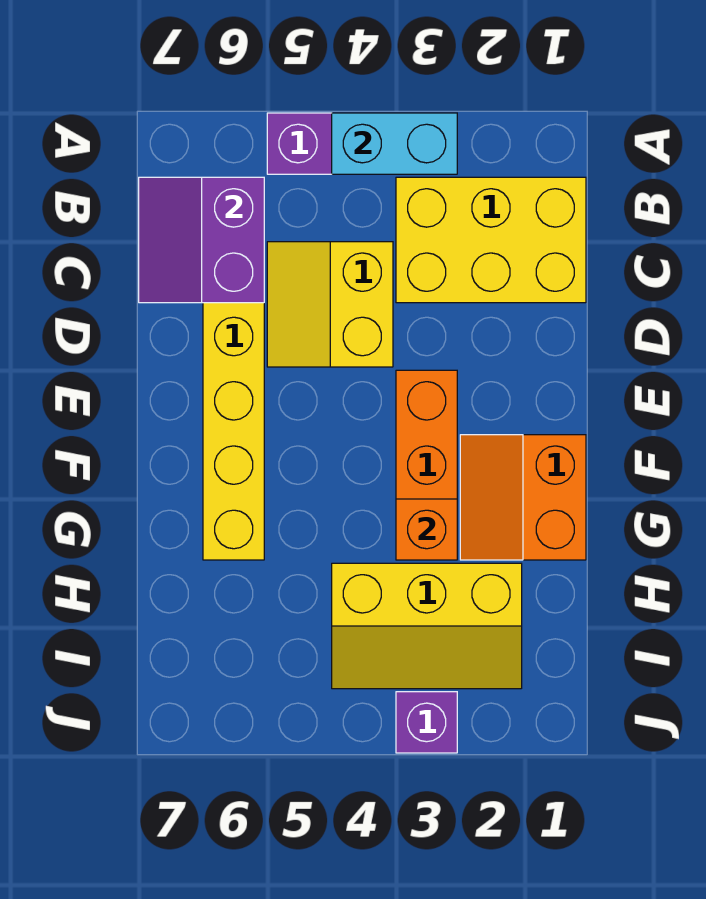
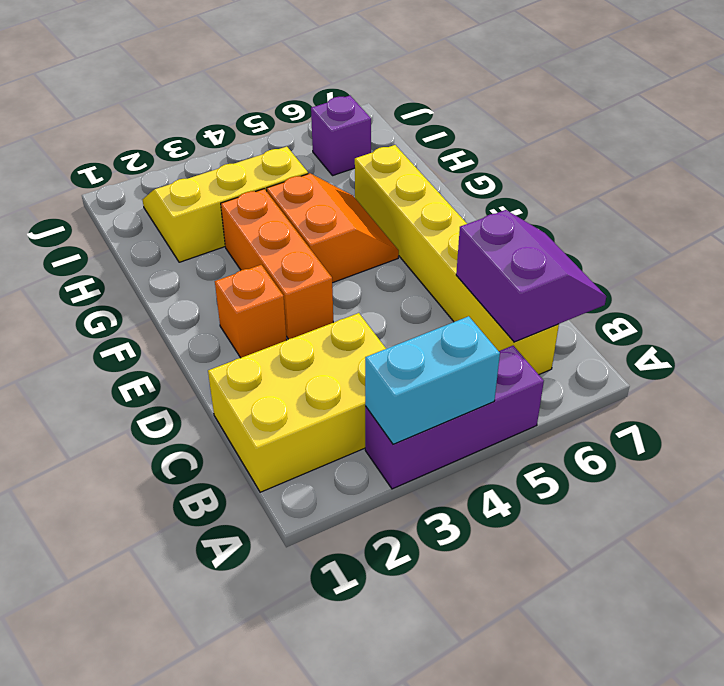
yellow slope C4:D5 level 1 top 4 -> none
orange slope F1:G2 level 1 top 1 -> orange slope F4:G5 level 1 top 4
orange brick G3 level 2 -> orange brick E2 level 1
purple brick J3 level 1 -> purple brick I6 level 1

